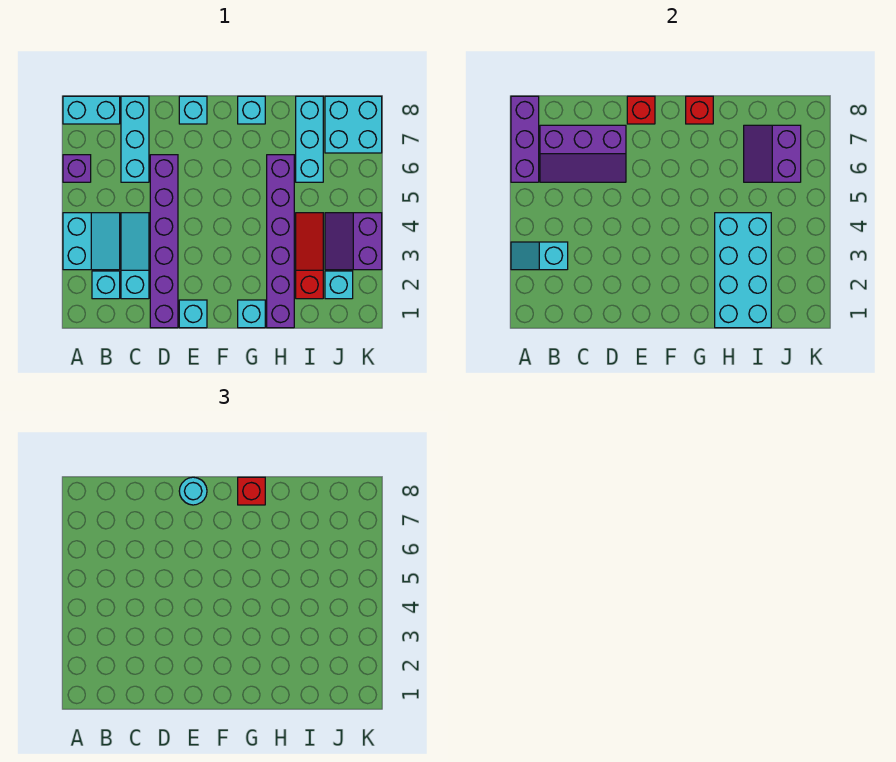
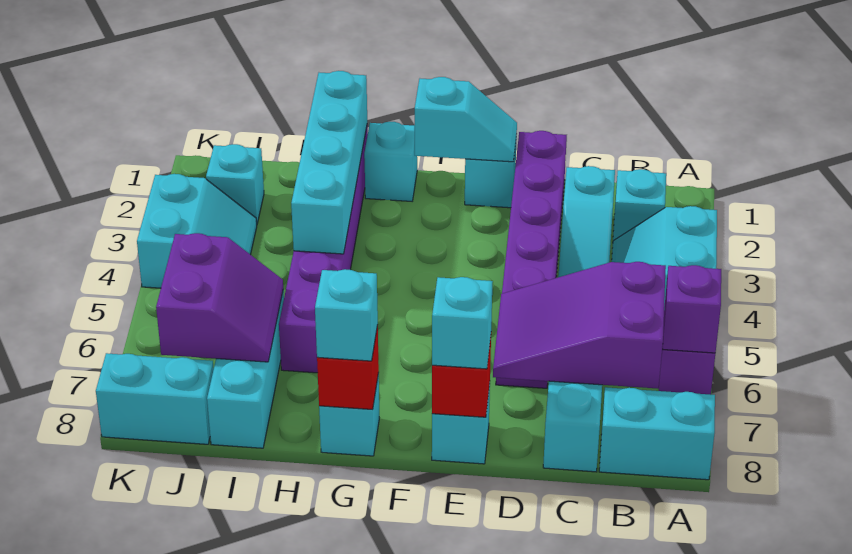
cyan slope A3:B3 level 2 top B -> cyan slope E1:F1 level 2 top F
purple brick A6:A8 level 2 -> purple brick A6 level 2
purple slope B6:D7 level 2 top 7 -> purple slope B6:D7 level 2 top B
cyan round brick E8 level 3 -> cyan brick E8 level 3
red brick G8 level 3 -> cyan brick G8 level 3
cyan brick H1:I4 level 2 -> cyan brick H1:H4 level 2
red slope I2:I4 level 1 top 2 -> none
purple slope J3:K4 level 1 top K -> cyan slope J3:K4 level 1 top K
cyan brick J7:K8 level 1 -> cyan brick J8:K8 level 1

